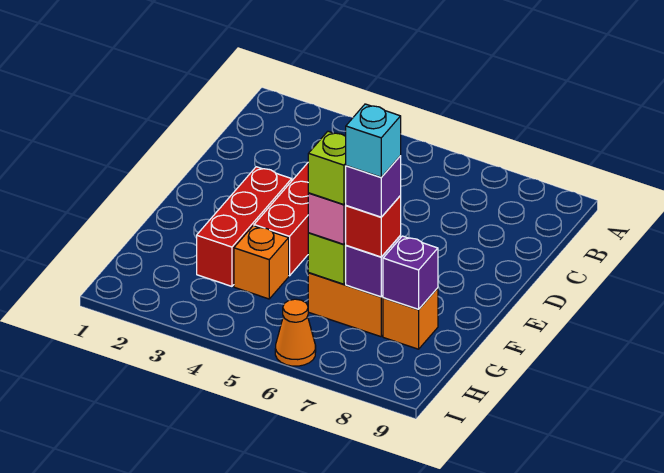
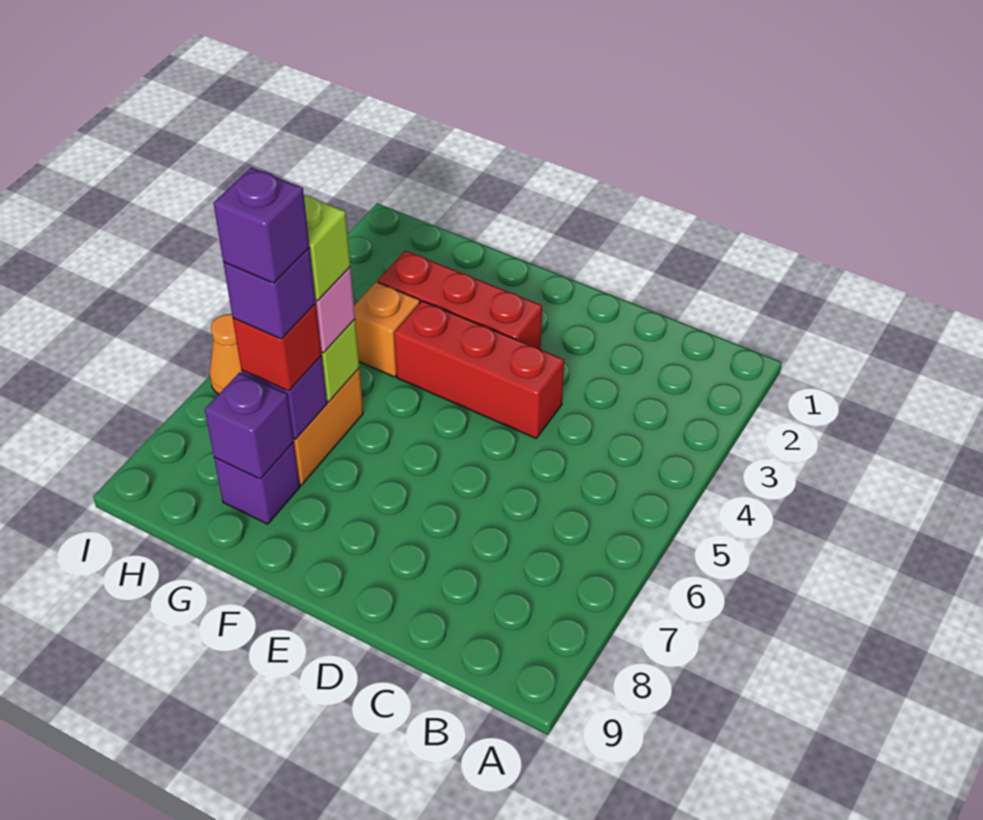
cyan brick G7 level 5 -> purple brick G7 level 5
orange brick G8 level 1 -> purple brick G8 level 1

